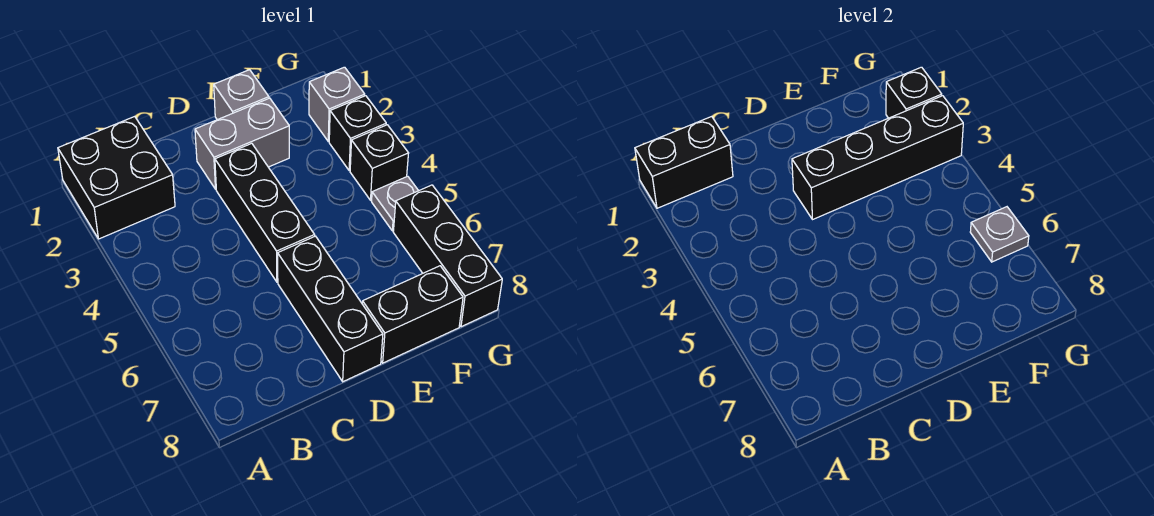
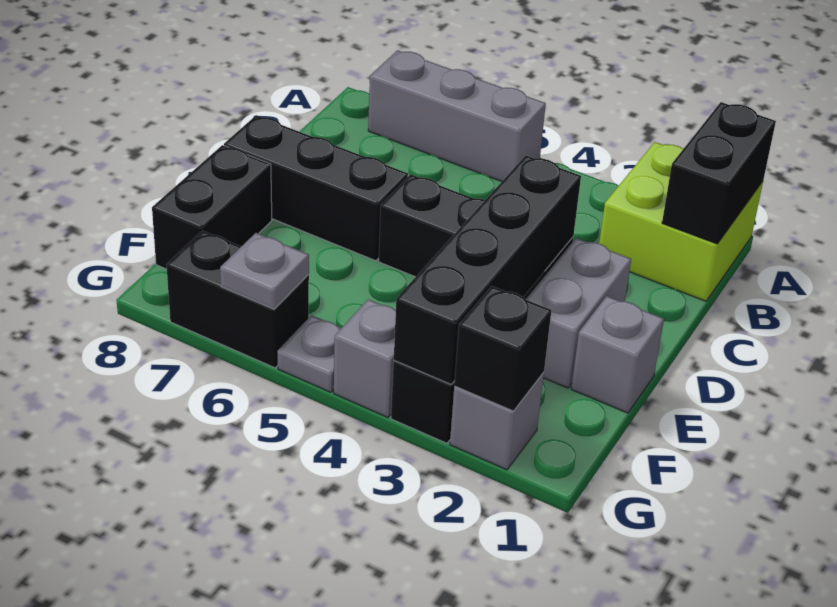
black brick A1:B2 level 1 -> lime brick A1:B2 level 1
none -> grey brick A5:A7 level 1
black brick G4 level 1 -> grey brick G4 level 1
black brick G6:G8 level 1 -> black brick G6:G7 level 1

